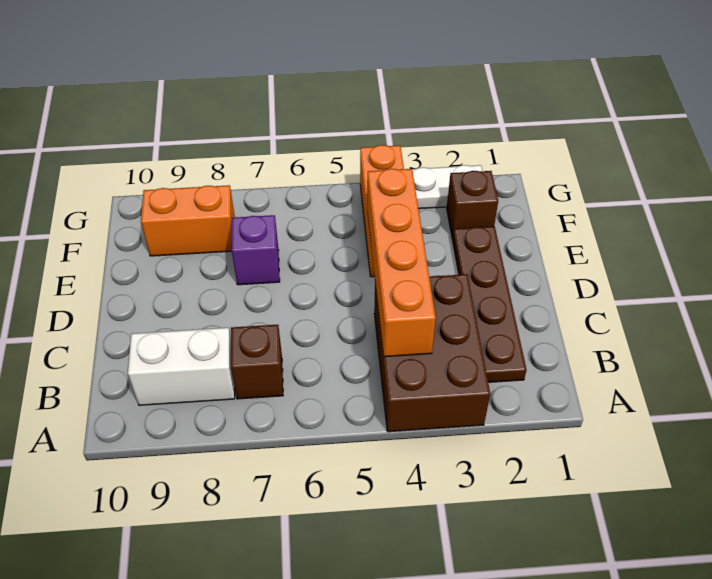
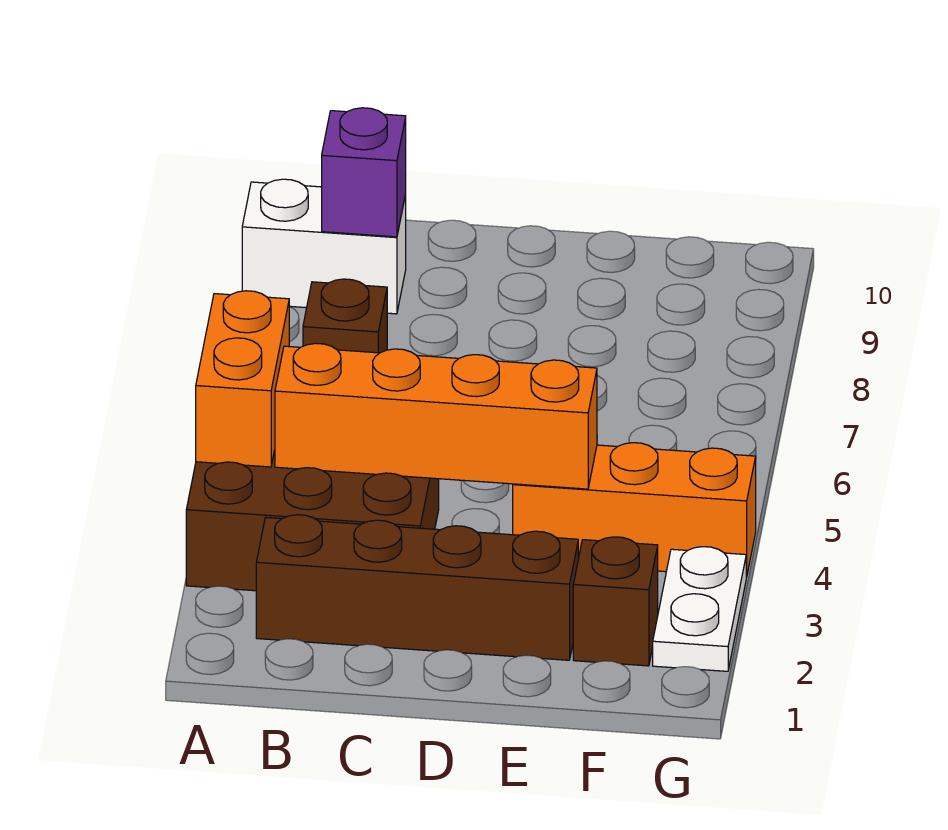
brown plate B2:E2 level 1 -> brown brick B2:E2 level 1
white brick B8:B9 level 1 -> white brick A9:B9 level 1
purple brick E7 level 1 -> purple brick B9 level 2
orange brick F8:F9 level 1 -> orange brick A4:A5 level 2

